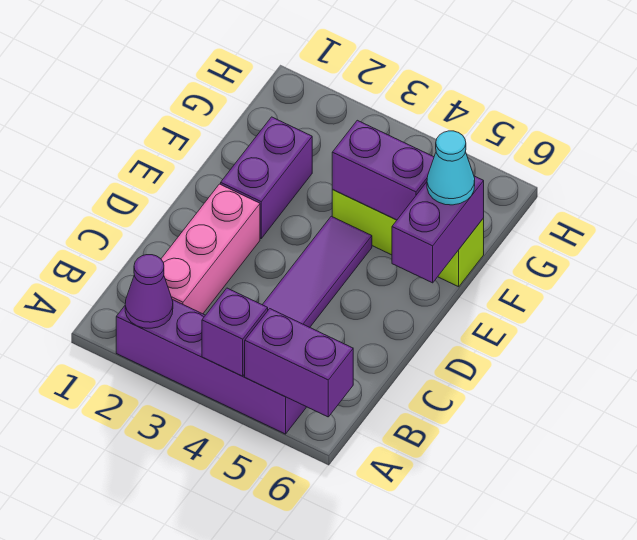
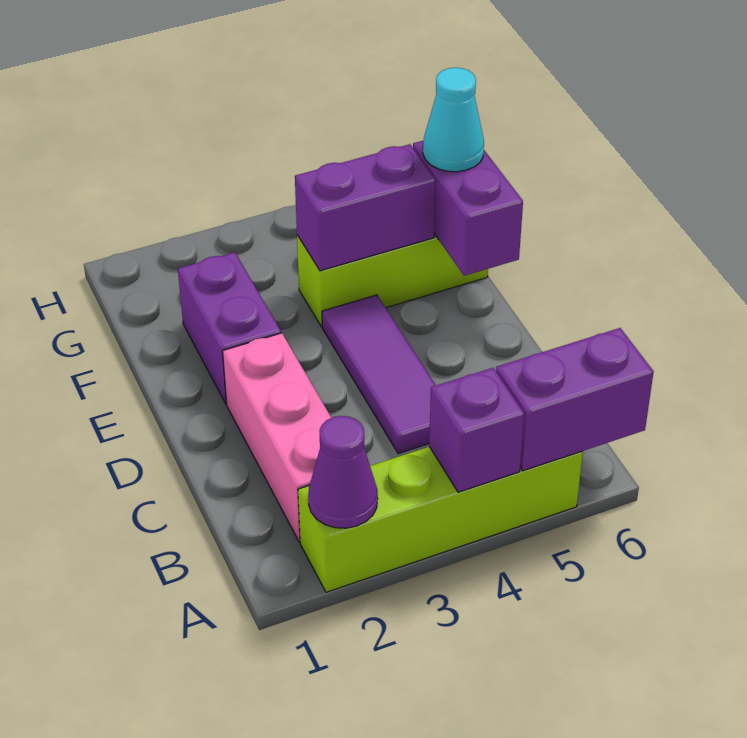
purple brick A2:A5 level 1 -> lime brick A2:A5 level 1

